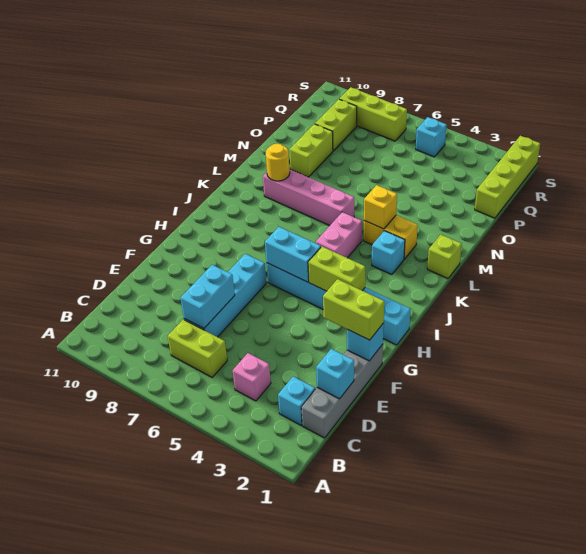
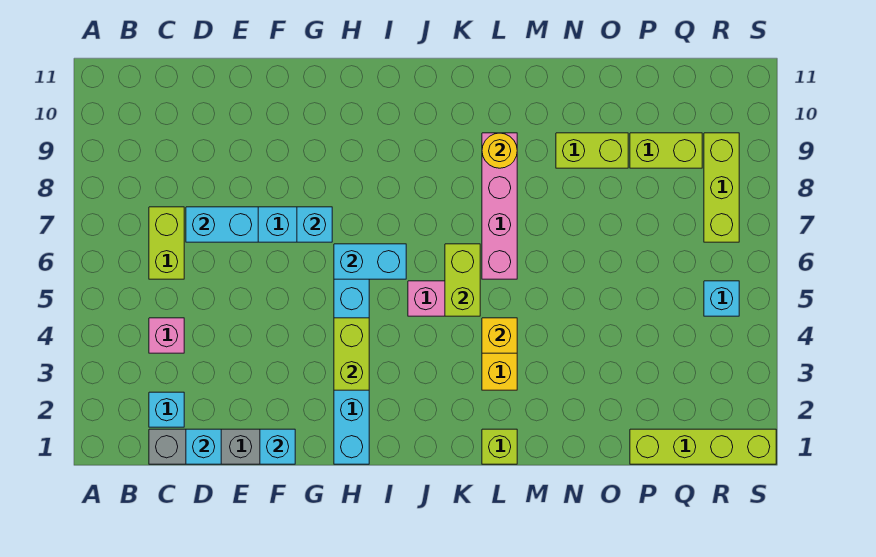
lime brick F1:F2 level 3 -> lime brick K5:K6 level 2
cyan brick H5:H6 level 2 -> cyan brick H6:I6 level 2
cyan brick K3 level 1 -> cyan brick G7 level 2

